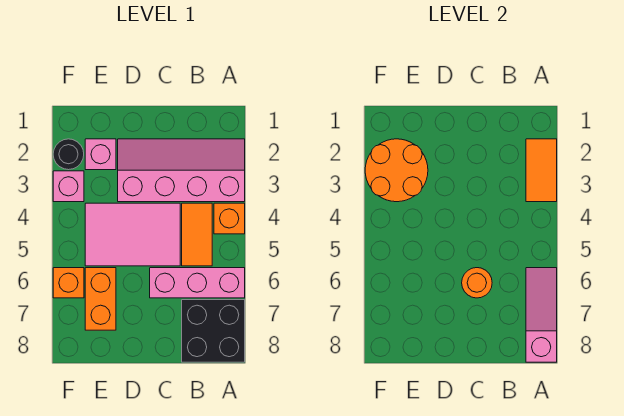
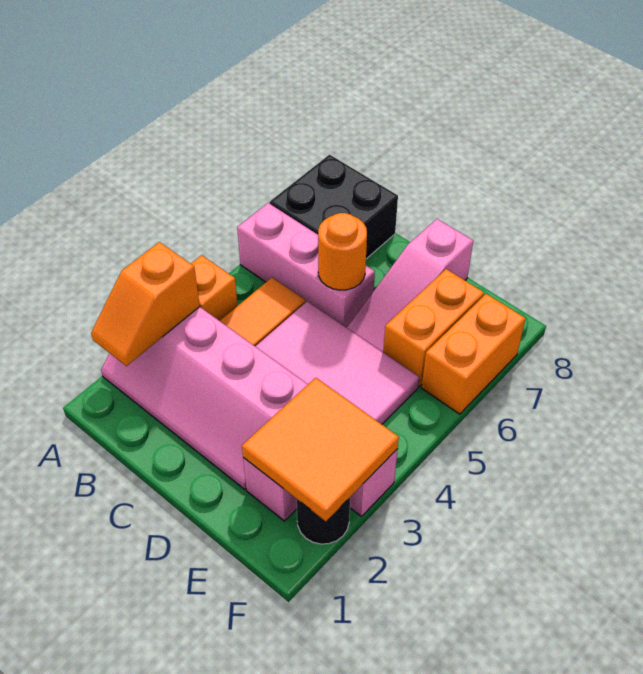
orange tile A2:A3 level 2 -> orange slope A2:A3 level 2 top 3
pink slope A6:A8 level 2 top 8 -> pink slope D6:D8 level 1 top 8
orange round brick E2:F3 level 2 -> orange tile E2:F3 level 2
orange brick F6 level 1 -> orange brick F6:F7 level 1

